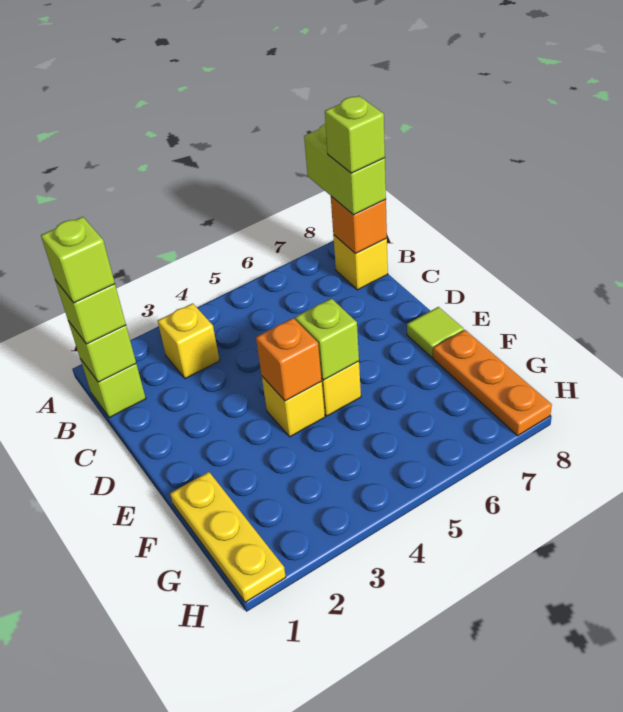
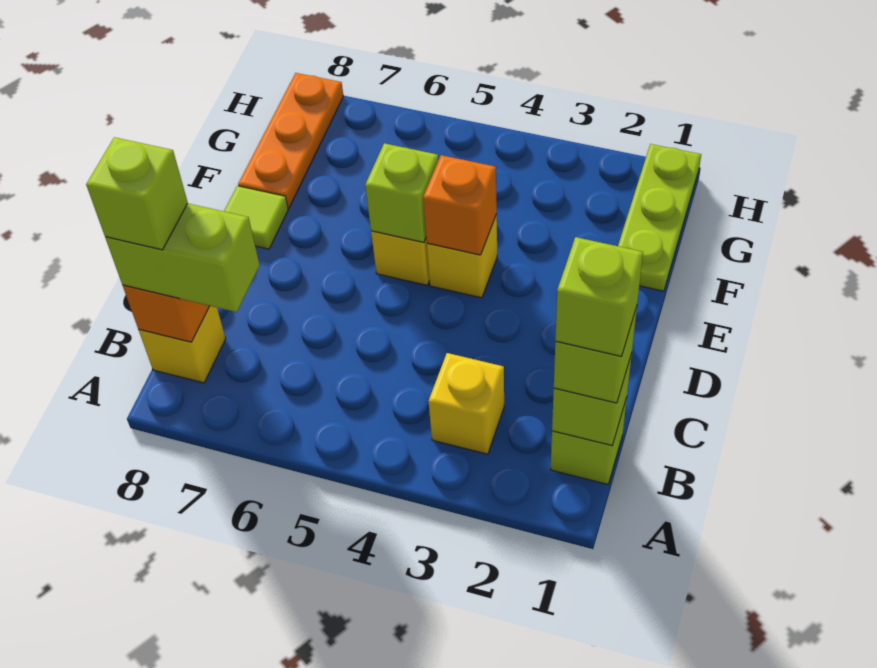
lime brick A8:B8 level 3 -> lime brick B7:B8 level 3
yellow plate F1:H1 level 1 -> lime plate F1:H1 level 1

